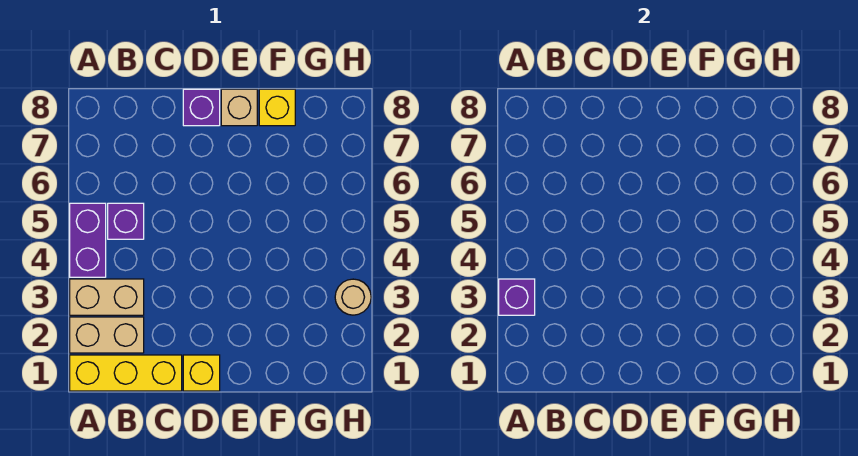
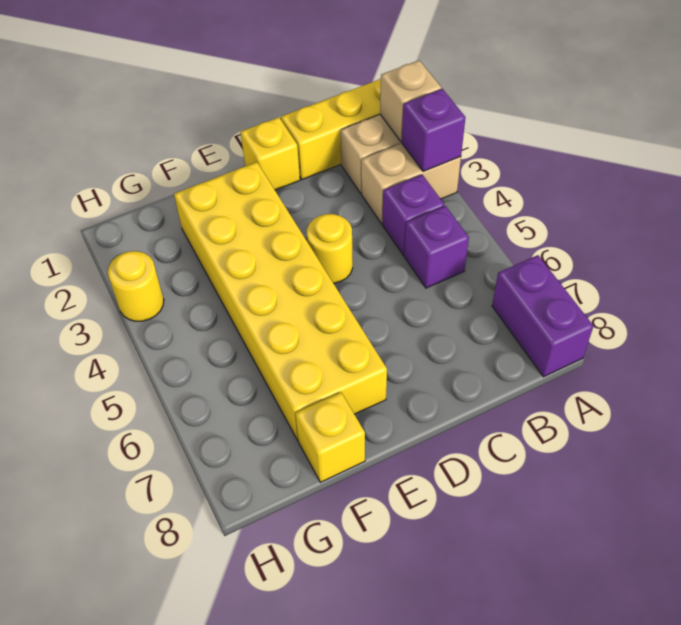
purple brick A4:A5 level 1 -> purple brick A7:A8 level 1
none -> yellow round brick D4 level 1
purple brick D8 level 1 -> purple brick B4 level 1
none -> yellow brick E2:F7 level 1
tan brick E8 level 1 -> tan brick A2 level 2
tan round brick H3 level 1 -> yellow round brick H3 level 1

